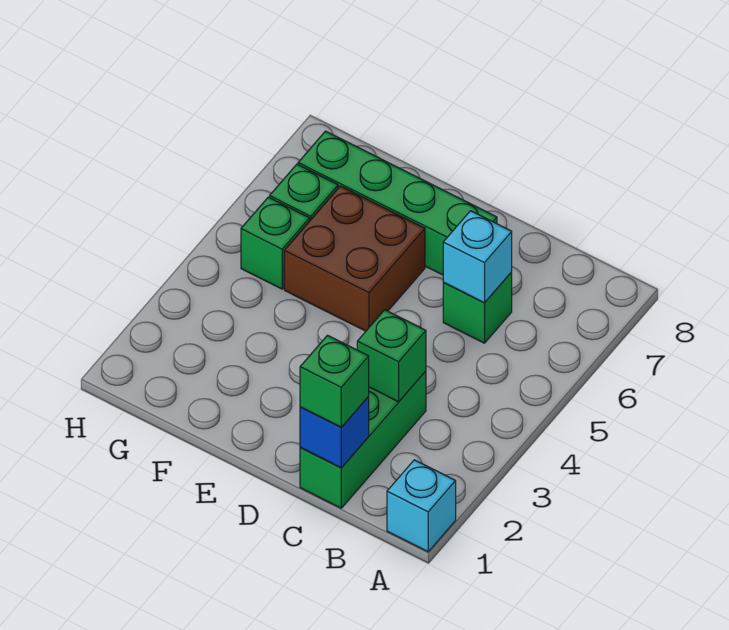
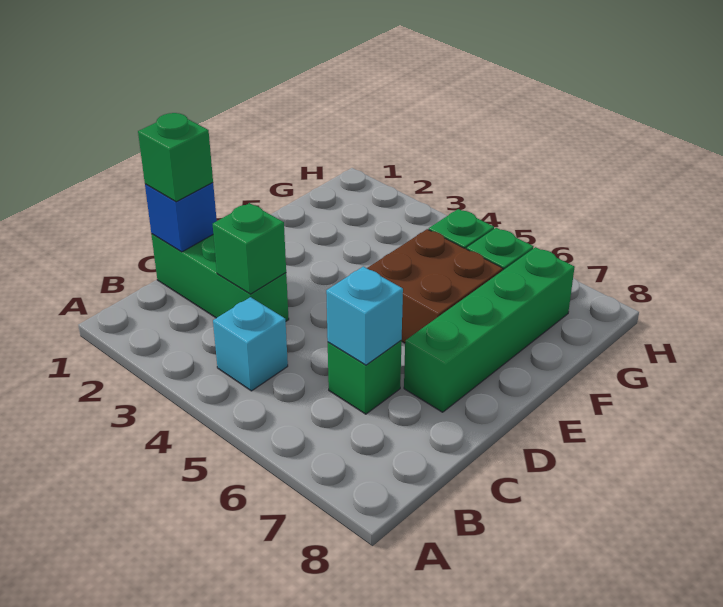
cyan brick A1 level 1 -> cyan brick B4 level 1

